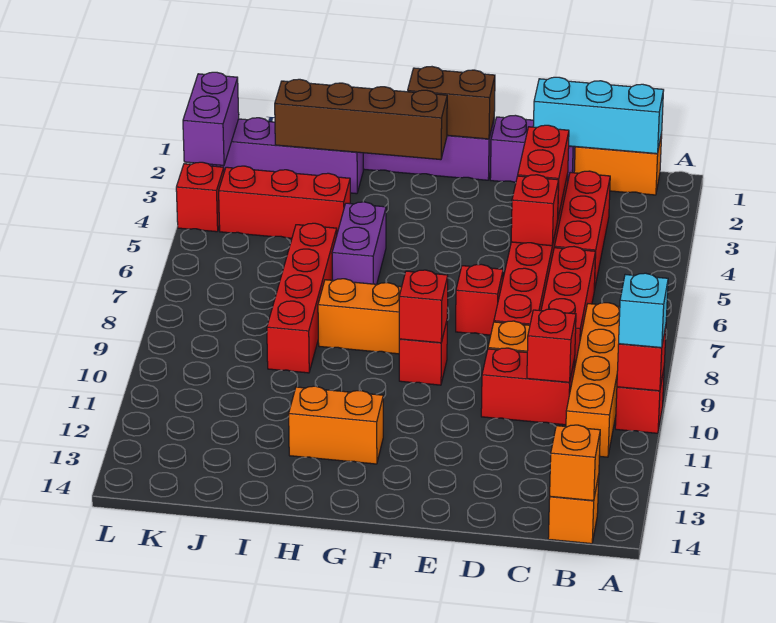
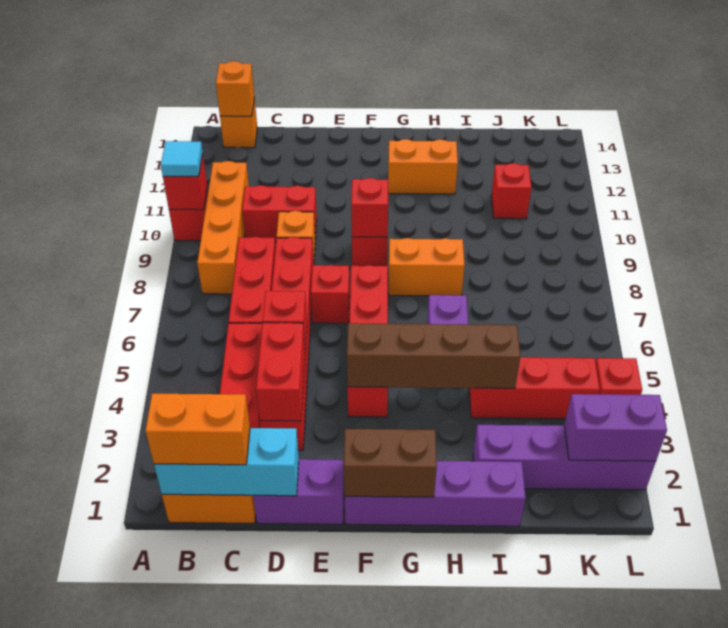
cyan brick A10 level 3 -> cyan tile A10 level 3
none -> orange brick B1:C1 level 3
red brick C10 level 2 -> red brick J11 level 1
brown brick G2:J2 level 2 -> brown brick F4:I4 level 2
red brick I6:I9 level 1 -> red brick F4:F7 level 1
purple brick L2:L3 level 2 -> purple brick K2:L2 level 2

